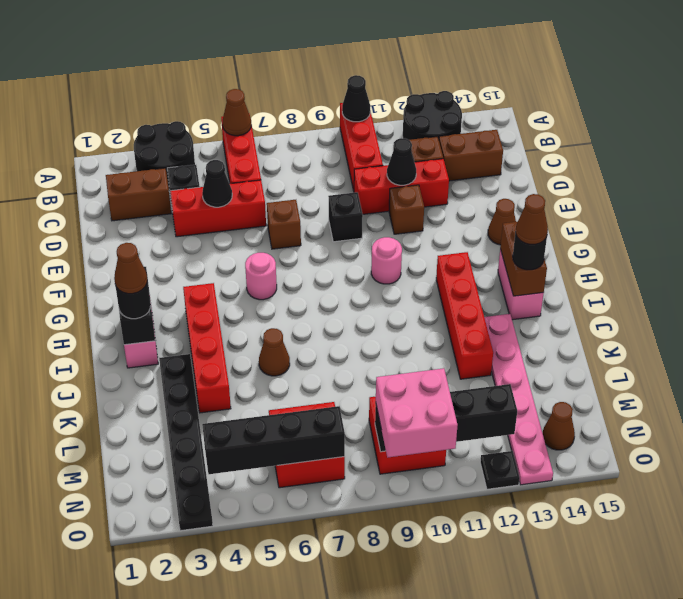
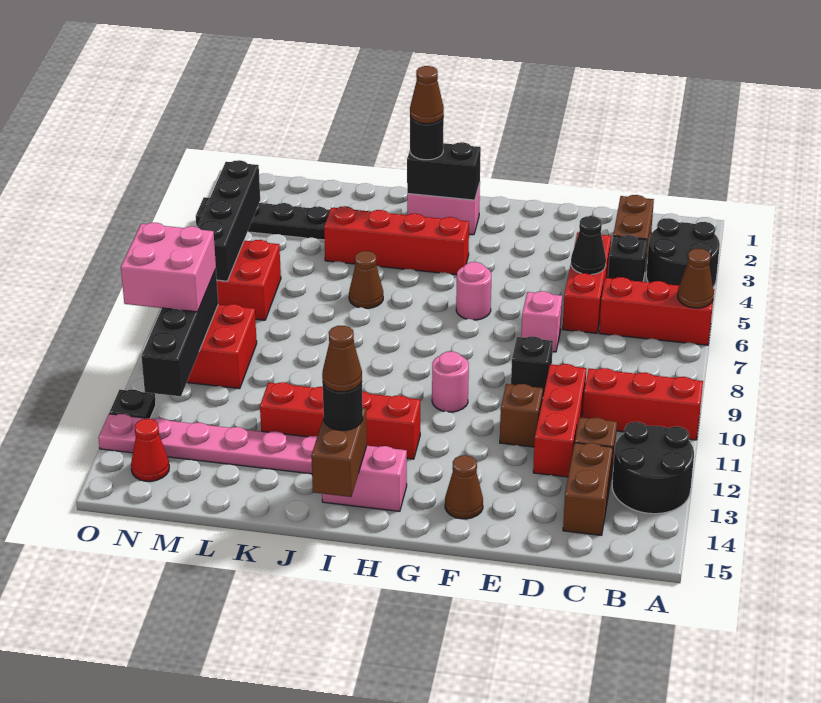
black cone A10 level 2 -> none
black cone D11 level 2 -> none
brown brick E7 level 1 -> pink brick E7 level 1
brown brick H14:I14 level 2 -> brown brick I14:I15 level 2
brown cone N14 level 1 -> red cone N14 level 1

